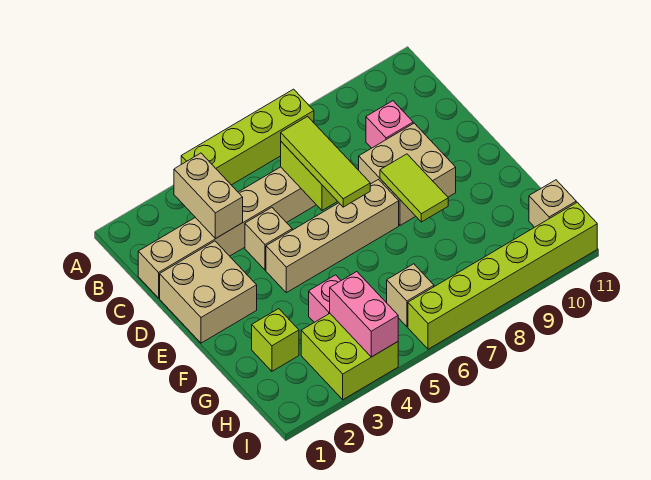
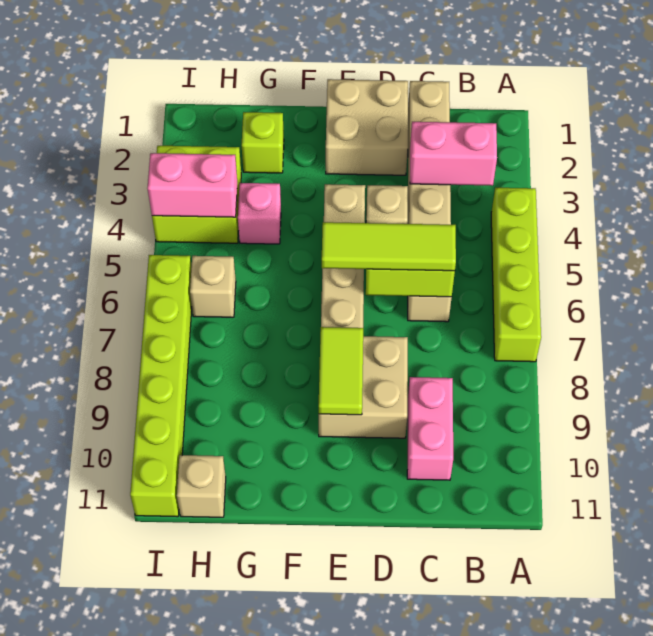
tan brick B3:C3 level 2 -> pink brick B3:C3 level 2
pink brick C9 level 1 -> pink brick C9:C10 level 1
lime tile E8:F8 level 2 -> lime tile E8:E9 level 2

